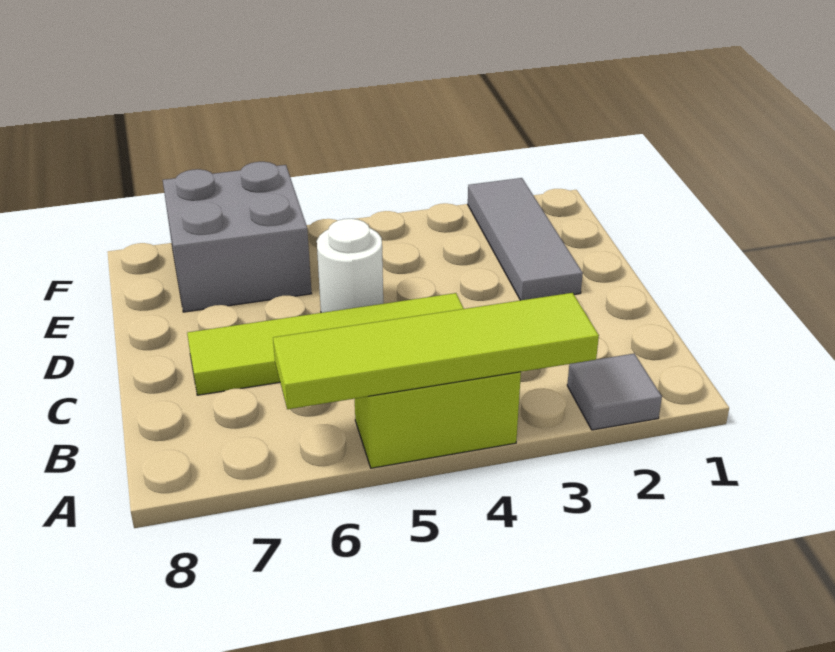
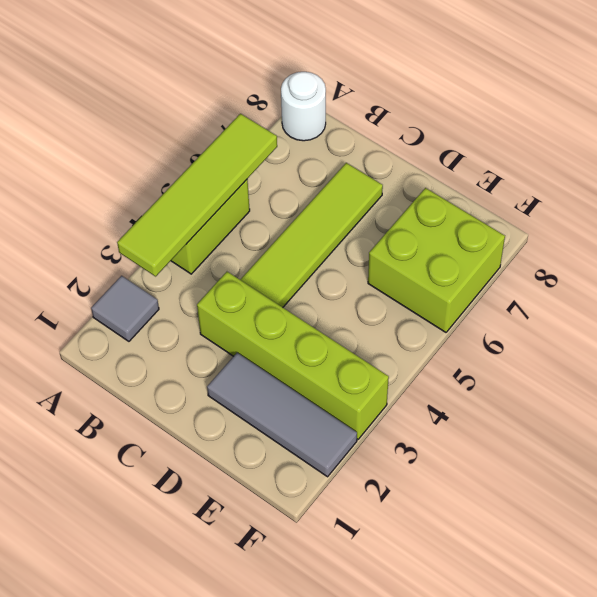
none -> lime brick C3:F3 level 1
white round brick D5 level 1 -> white round brick A8 level 1
grey brick E6:F7 level 1 -> lime brick E6:F7 level 1

